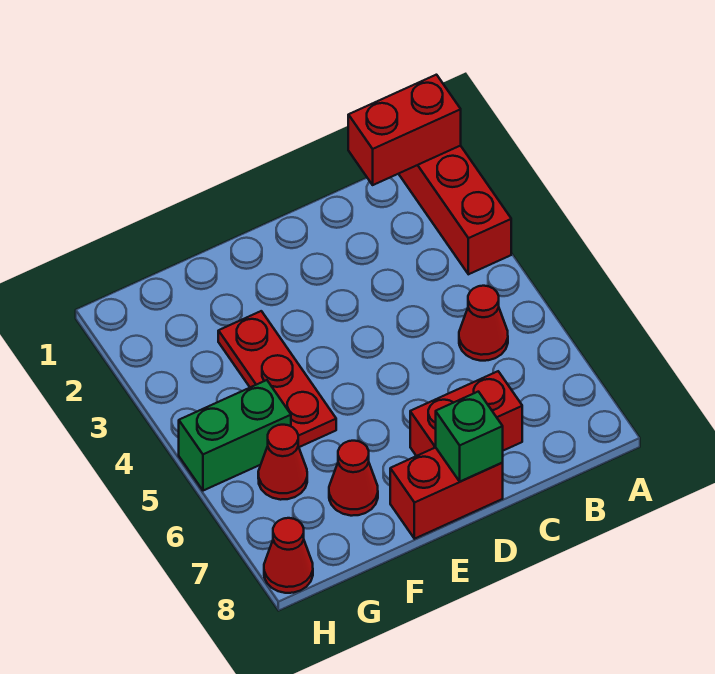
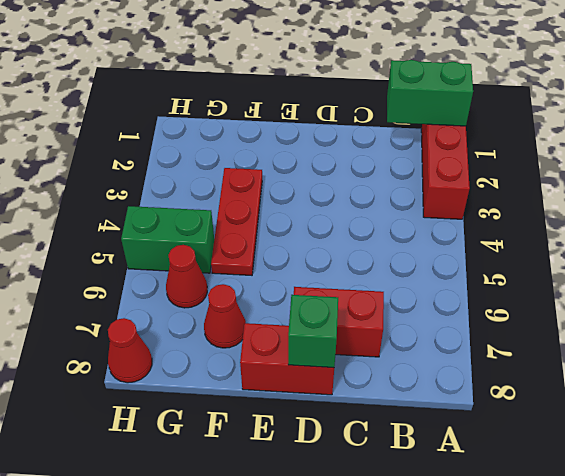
red brick A1:B1 level 2 -> green brick A1:B1 level 2
red cone B5 level 1 -> none

